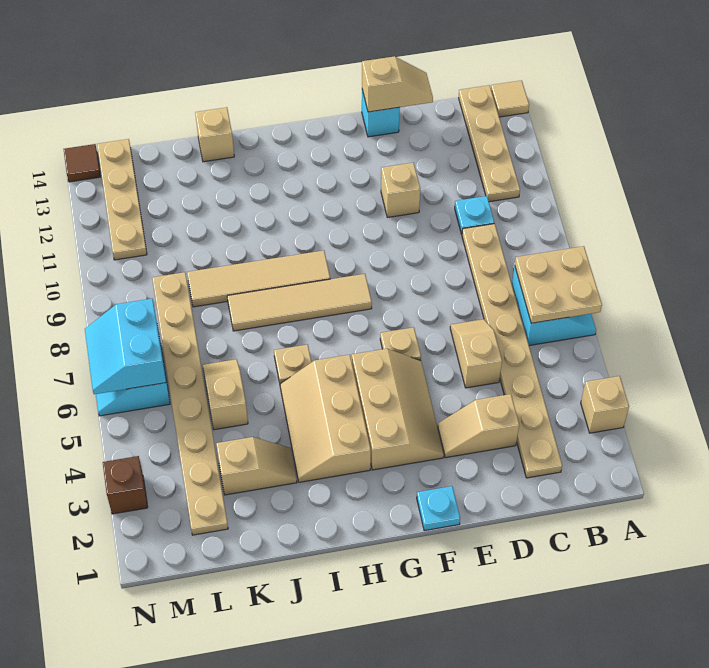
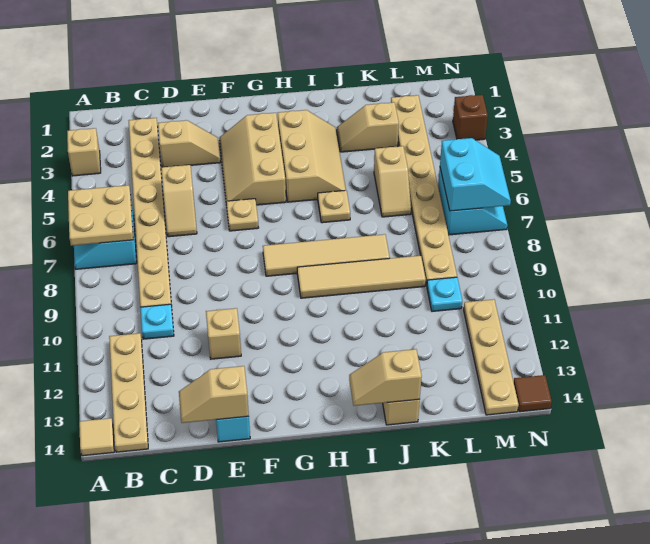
cyan plate F1 level 1 -> cyan plate L10 level 1
none -> tan slope I14:J14 level 2 top J

